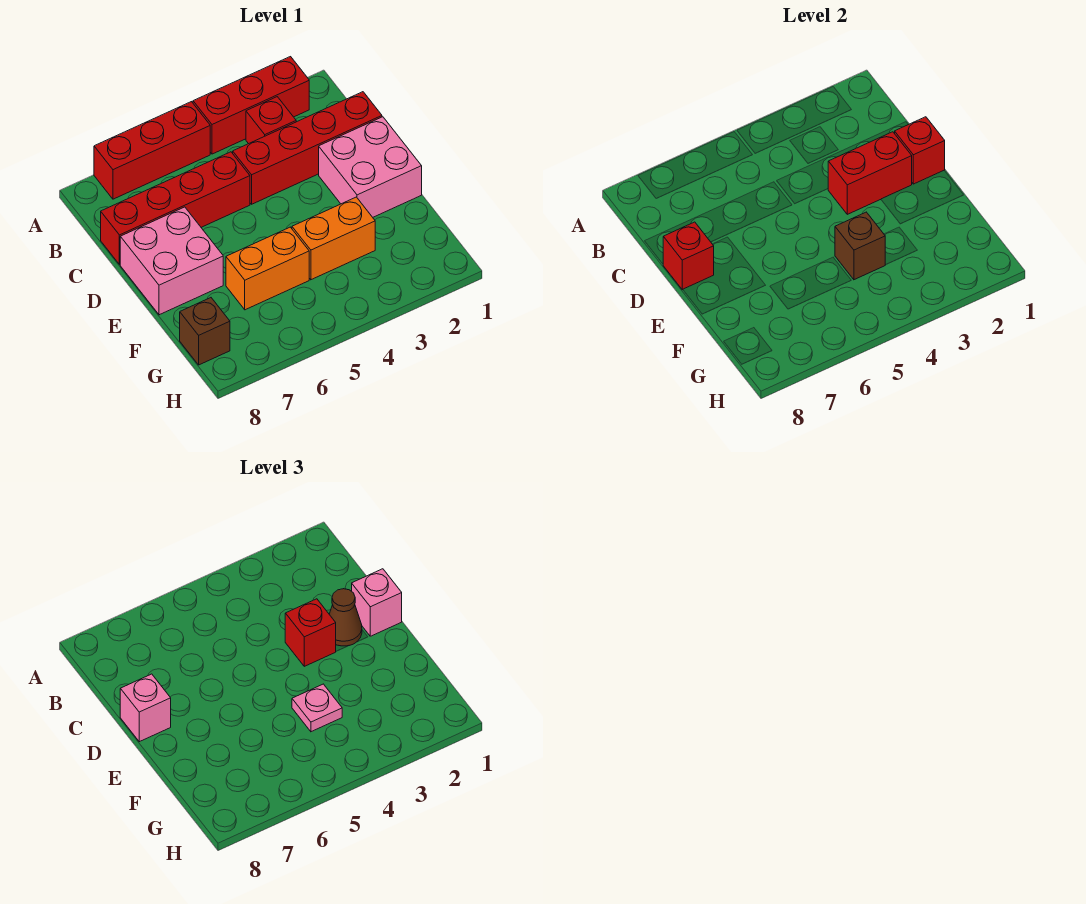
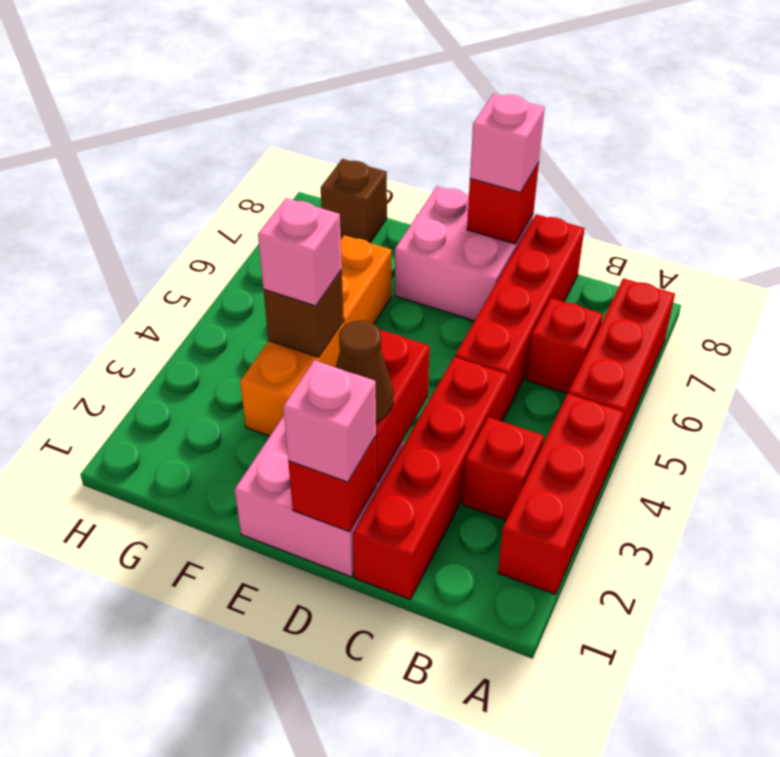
red brick D3 level 3 -> red brick B6 level 1
pink plate F4 level 3 -> pink brick F4 level 3

